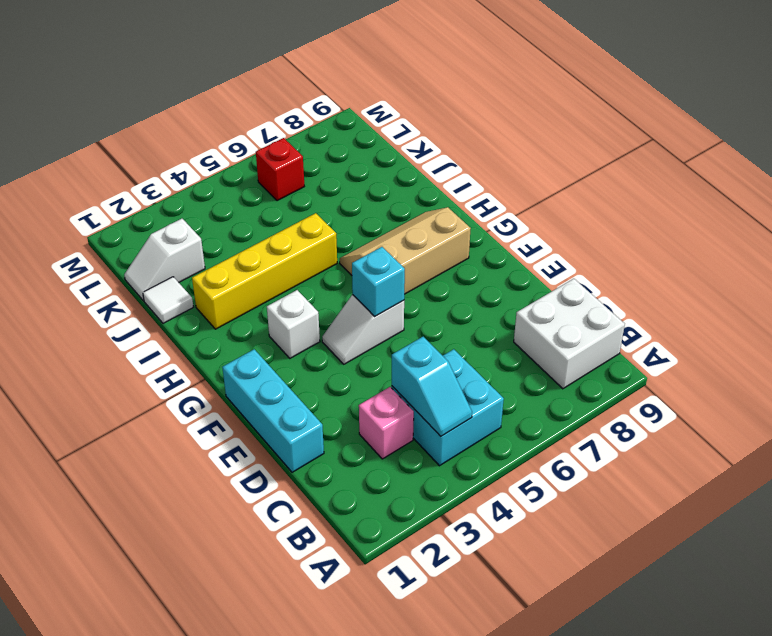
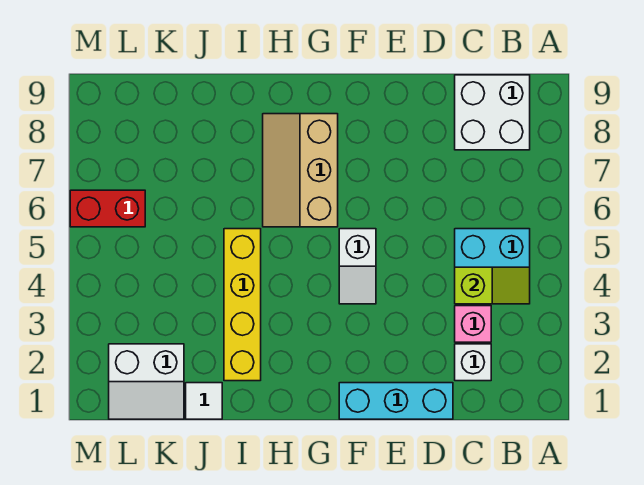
cyan slope B4:C4 level 2 top C -> lime slope B4:C4 level 2 top C
cyan brick F5 level 2 -> none
white brick G3 level 1 -> white brick C2 level 1
white slope K1:K2 level 1 top 2 -> white slope K1:L2 level 1 top 2
red brick L6 level 1 -> red brick L6:M6 level 1

